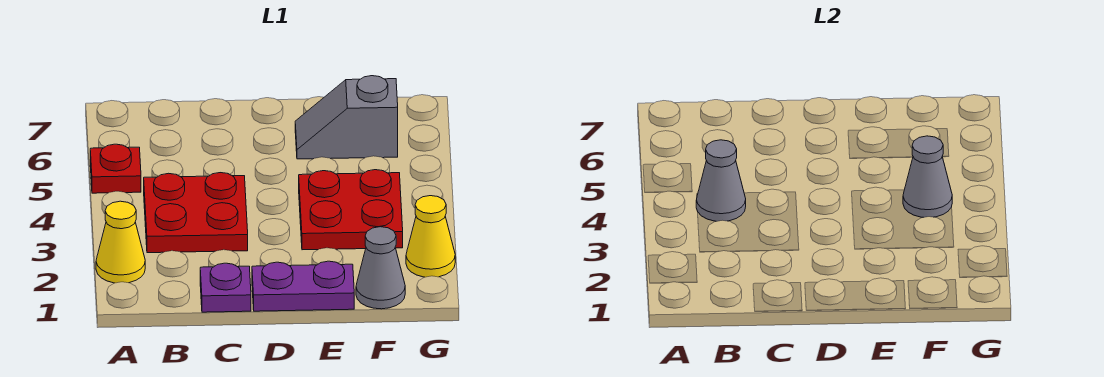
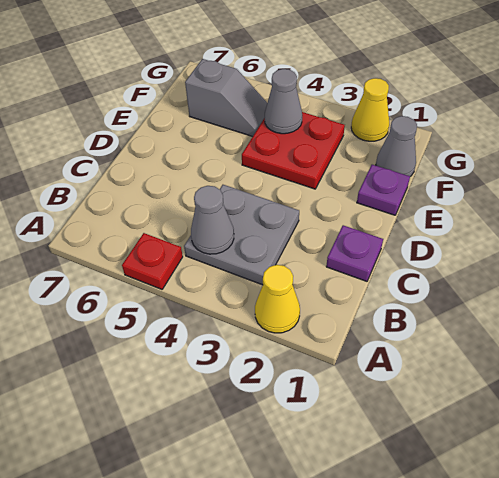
red plate B3:C4 level 1 -> grey plate B3:C4 level 1
purple plate D1:E1 level 1 -> purple plate E1 level 1
grey slope E6:F6 level 1 top F -> grey slope F5:F6 level 1 top 6

